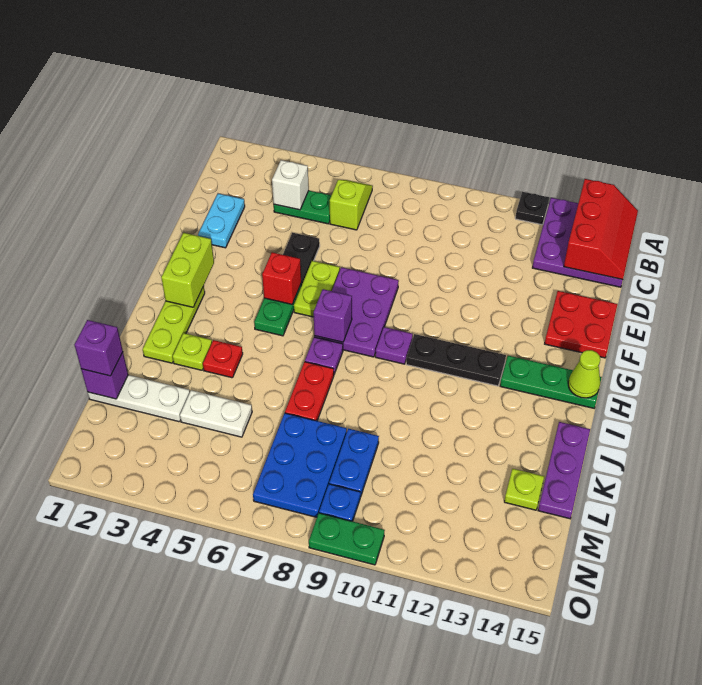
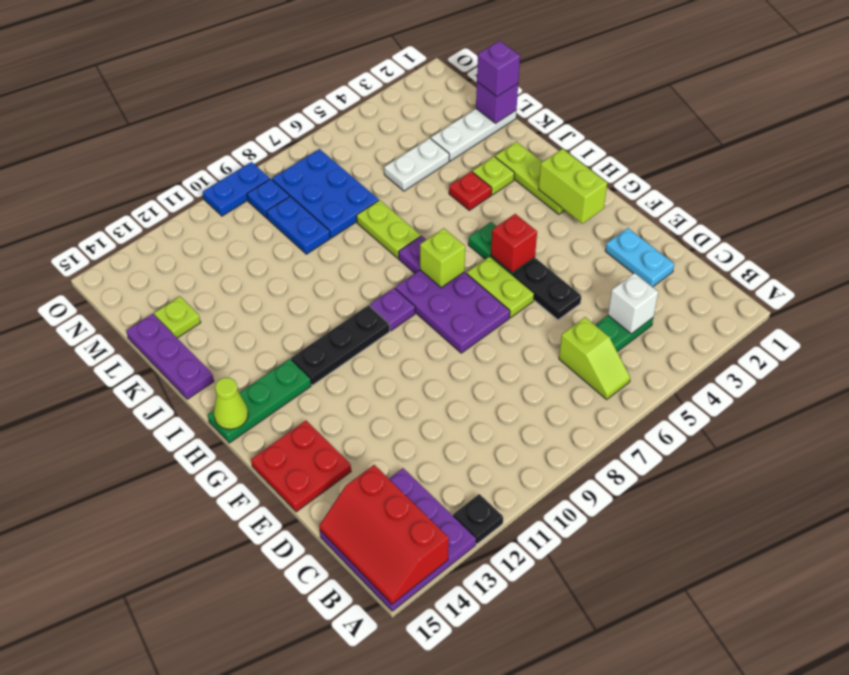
purple brick H7 level 2 -> lime brick H7 level 2
red plate J7:K7 level 1 -> lime plate J7:K7 level 1
green plate O9:O10 level 1 -> blue plate O9:O10 level 1

